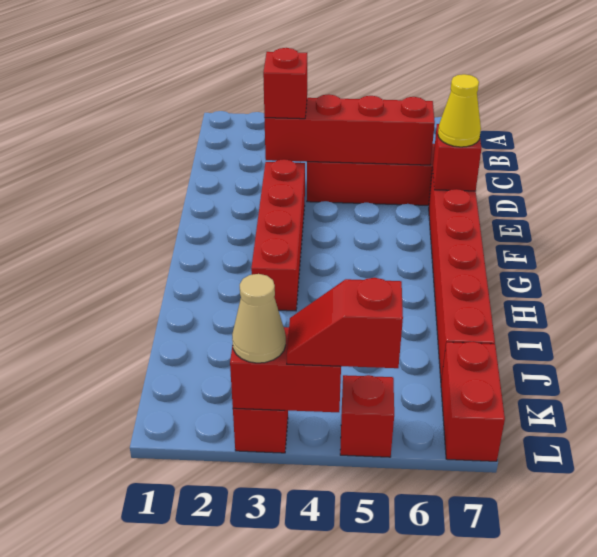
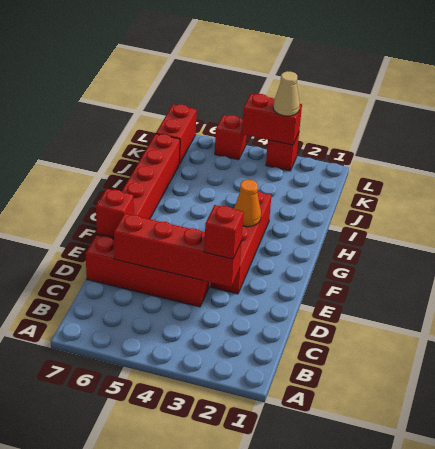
yellow cone E7 level 3 -> none
none -> orange cone G3 level 2
red slope L4:L5 level 3 top 5 -> none

